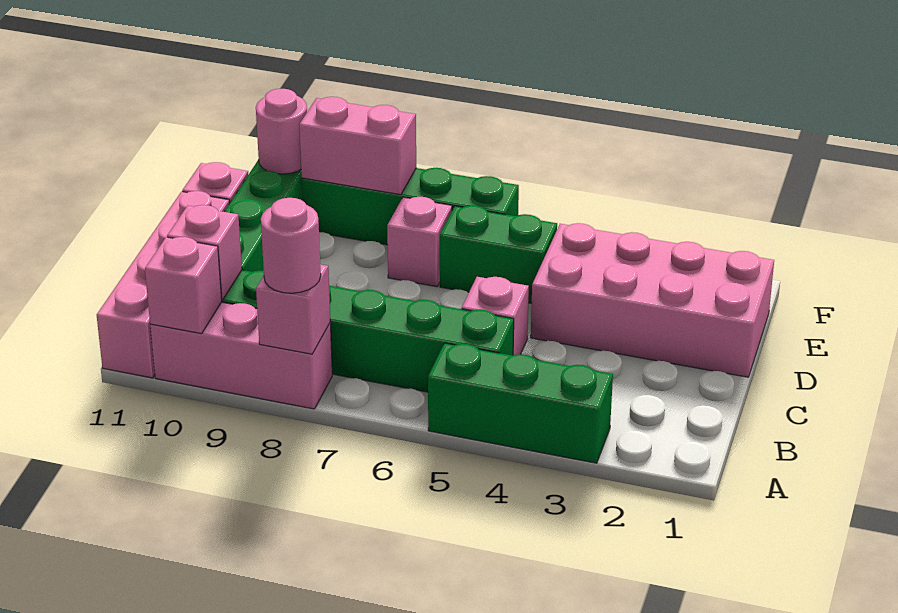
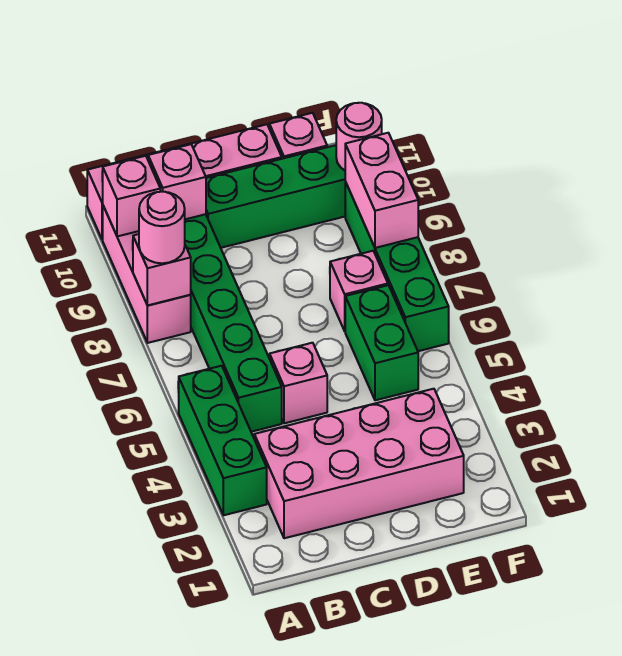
pink brick D1:E4 level 1 -> pink brick B2:E3 level 1

